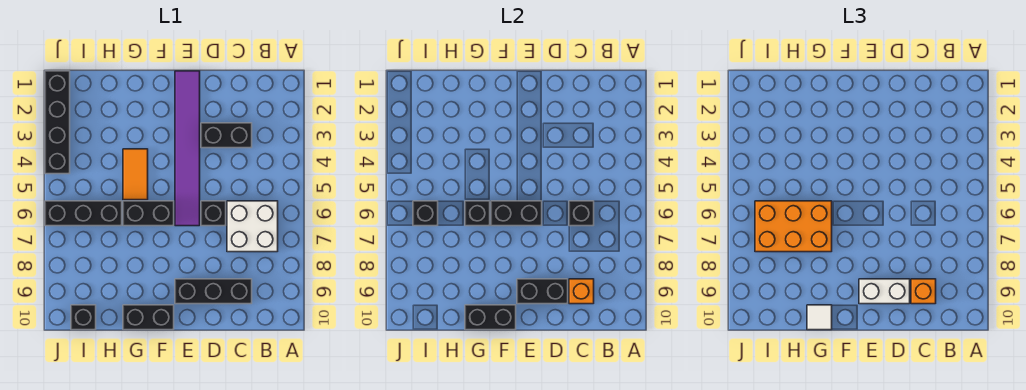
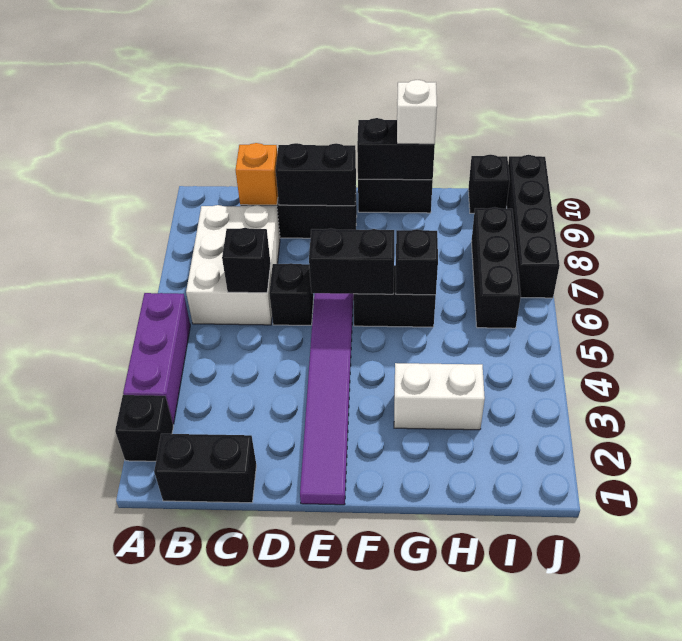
none -> purple brick A3:A5 level 1
white brick B6:C7 level 1 -> white brick B6:C8 level 1
black brick C3:D3 level 1 -> black brick B1:C1 level 1
orange brick C9 level 3 -> none
white brick D9:E9 level 3 -> white brick G3:H3 level 1
orange tile G4:G5 level 1 -> none
orange brick G6:I7 level 3 -> none
white tile G10 level 3 -> white brick G10 level 3
black brick H6:J6 level 1 -> black brick I6:I8 level 1
black brick I6 level 2 -> black brick A2 level 1
black brick J1:J4 level 1 -> black brick J7:J10 level 1

